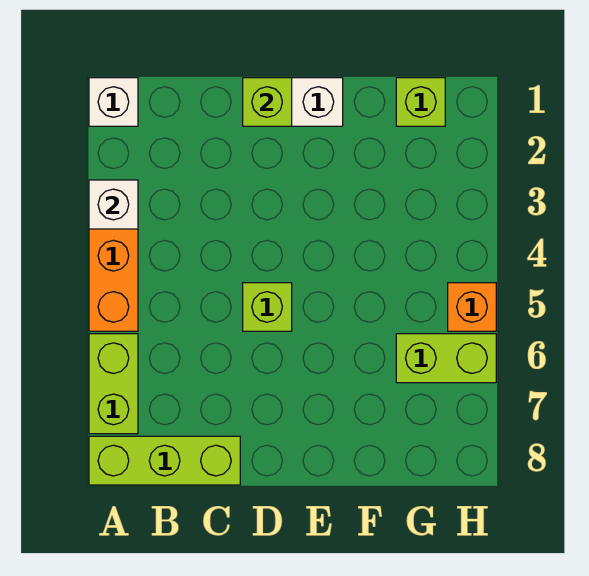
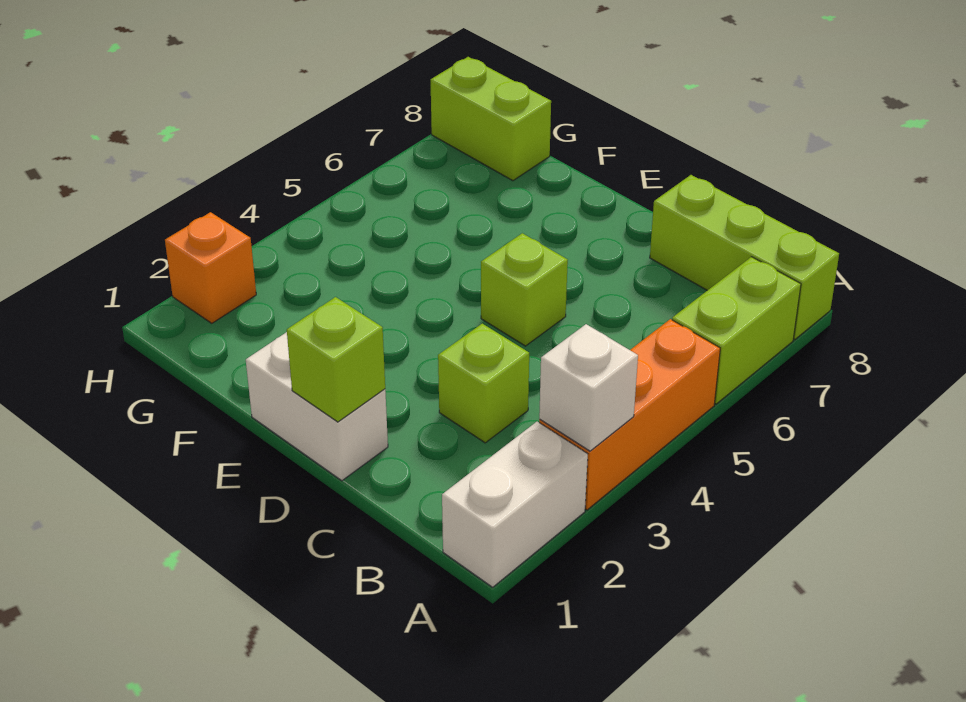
white brick A1 level 1 -> white brick A1:A2 level 1
lime brick G1 level 1 -> lime brick C3 level 1
lime brick G6:H6 level 1 -> lime brick G8:H8 level 1
orange brick H5 level 1 -> orange brick H2 level 1

